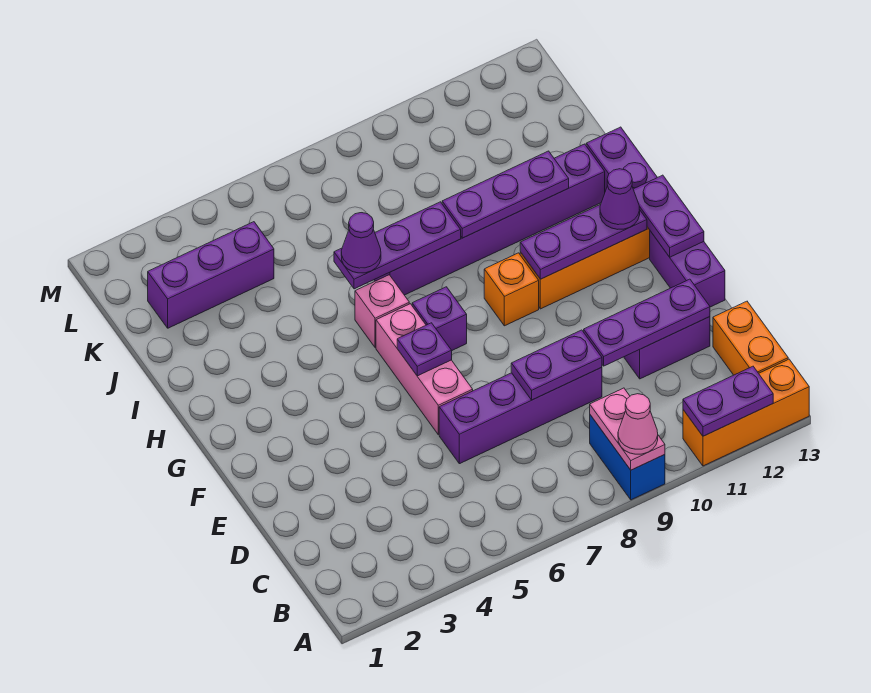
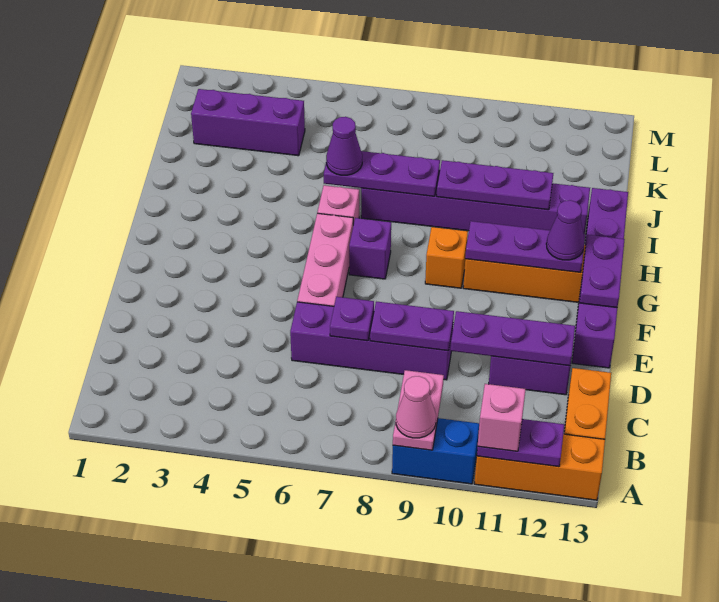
blue brick A9:B9 level 1 -> blue brick A9:A10 level 1
none -> pink brick A11 level 3
purple plate F6 level 2 -> purple plate D7 level 2

